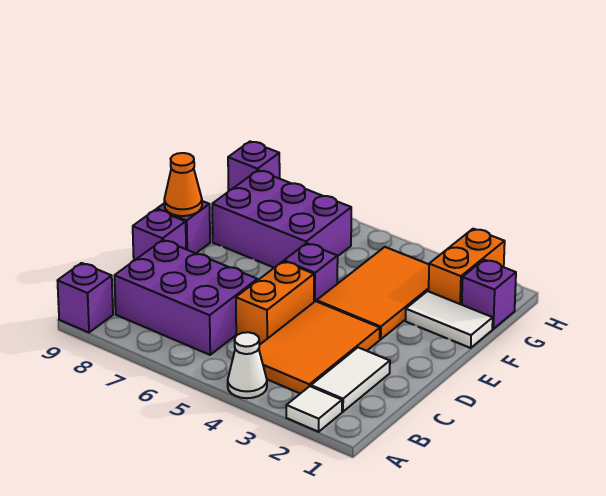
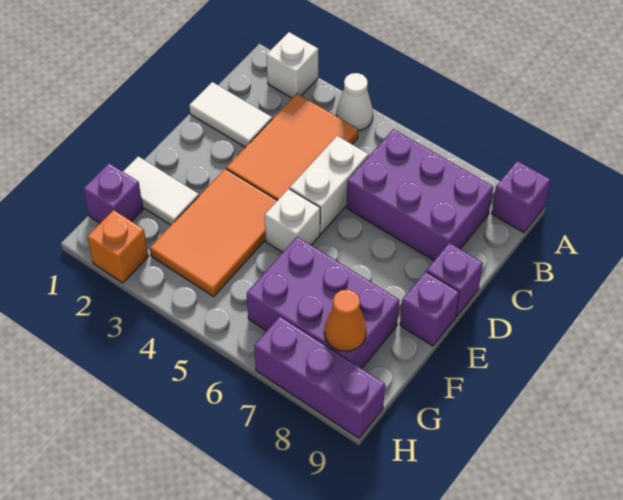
white tile A2 level 1 -> white brick A2 level 1
white tile B2:C2 level 1 -> white tile C1:C2 level 1
orange brick C5:D5 level 1 -> white brick C5:D5 level 1
purple brick E5 level 1 -> white brick E5 level 1
orange cone E9 level 2 -> orange cone G8 level 2
orange brick G2:H2 level 1 -> orange brick H2 level 1
purple brick H9 level 1 -> purple brick H7:H9 level 1

